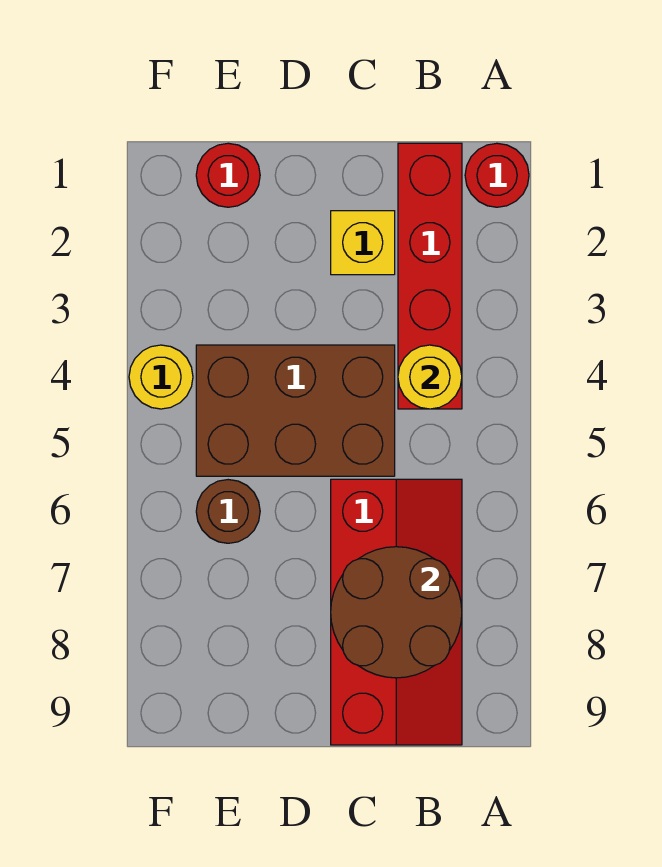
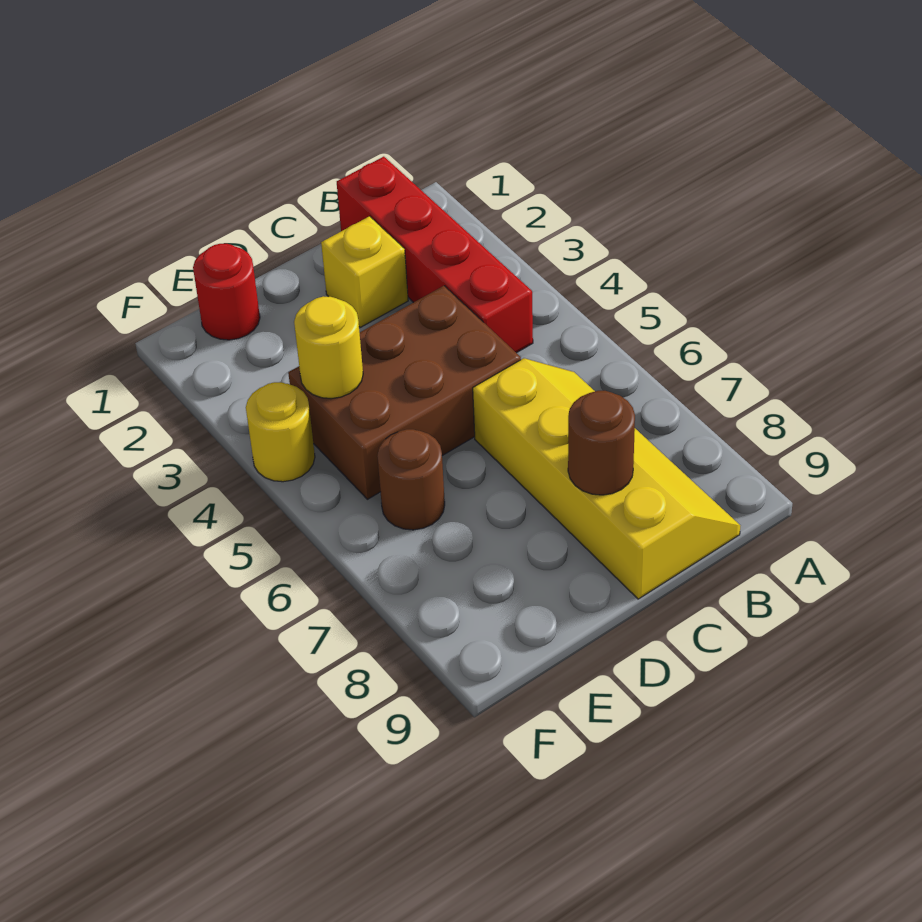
red round brick A1 level 1 -> none
yellow round brick B4 level 2 -> yellow round brick E4 level 2
red slope B6:C9 level 1 top C -> yellow slope B6:C9 level 1 top C
brown round brick B7:C8 level 2 -> brown round brick C8 level 2

